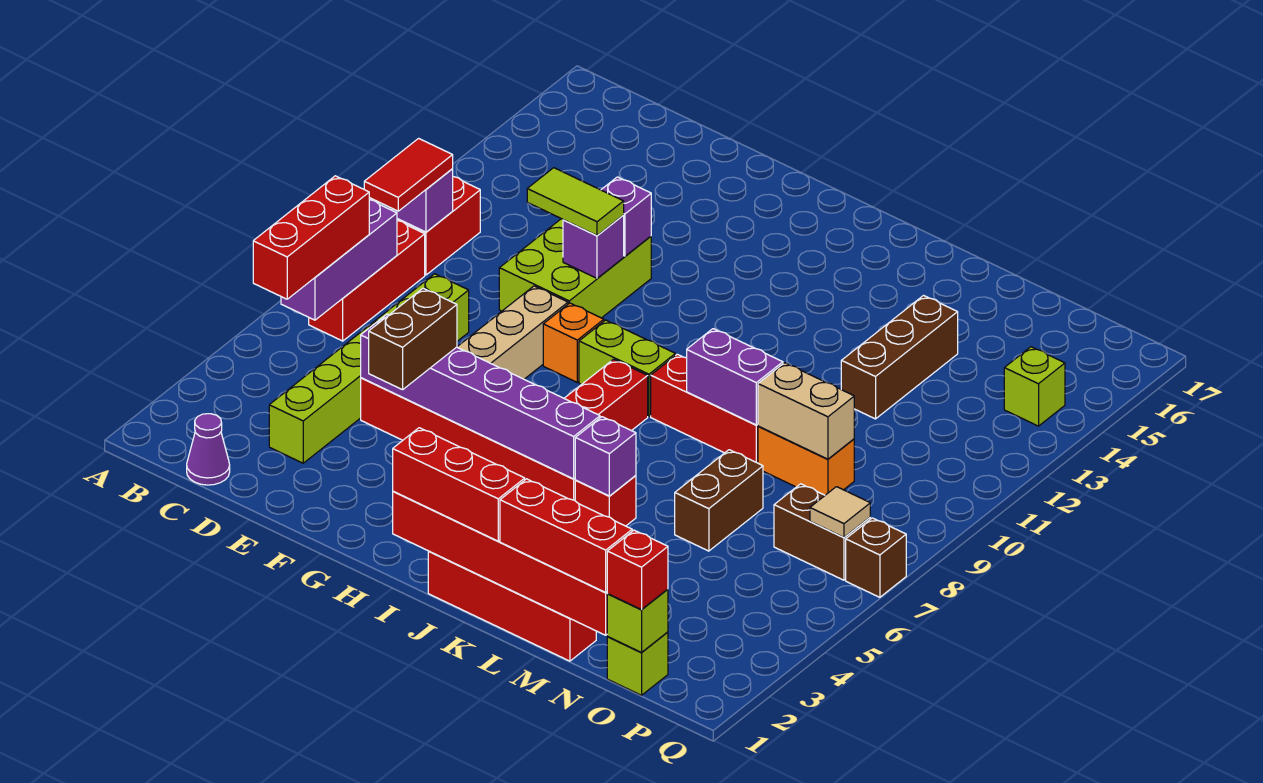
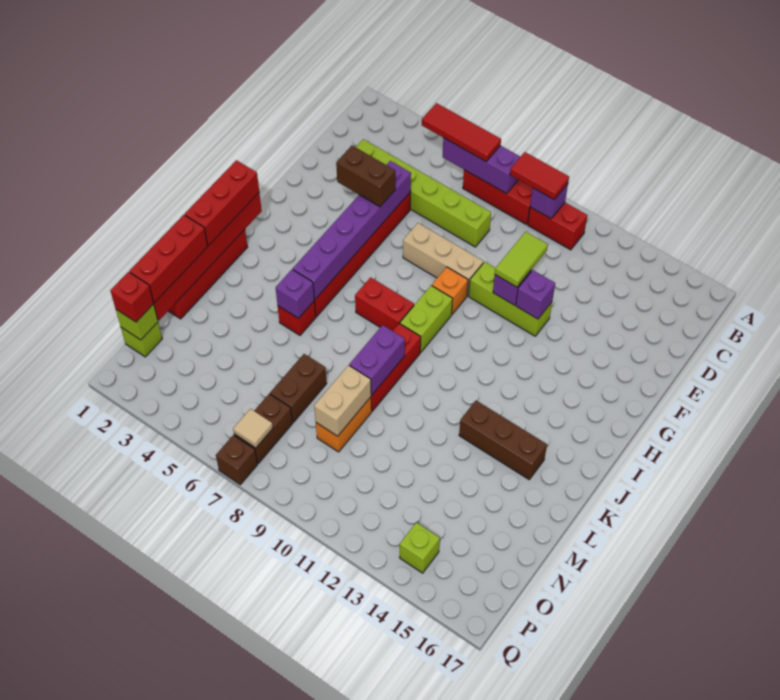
red brick B5:B7 level 3 -> red tile B5:B7 level 3
purple cone C1 level 1 -> none
lime brick E10:F12 level 1 -> lime brick F10:F12 level 1
brown brick M6:M7 level 1 -> brown brick M7:N7 level 1
brown brick M12:M14 level 1 -> brown brick K13:K15 level 1

